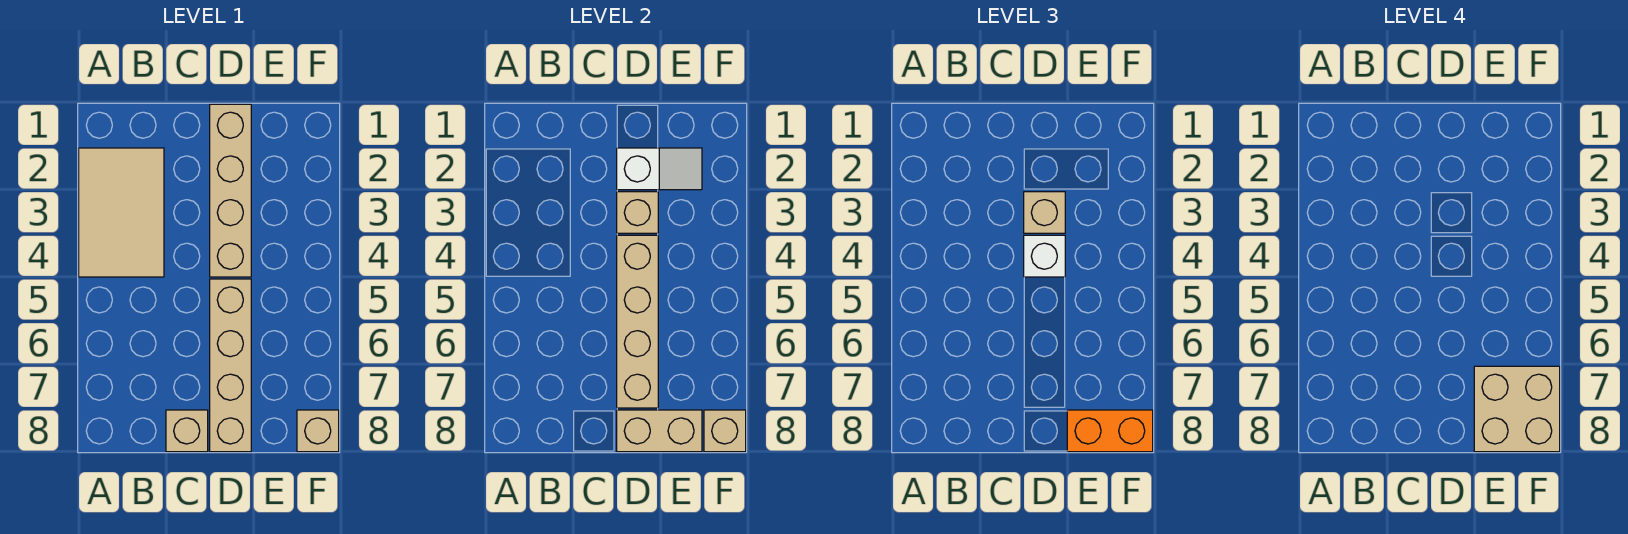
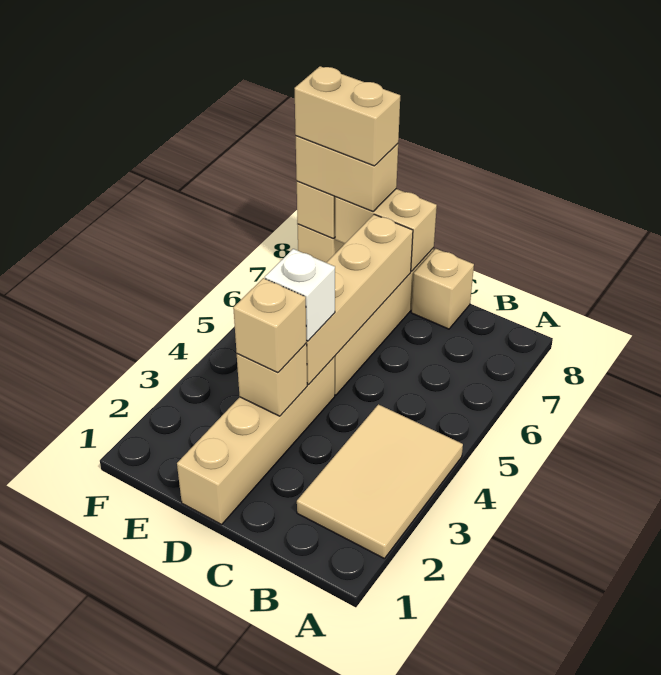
white slope D2:E2 level 2 top D -> none
tan brick E7:F8 level 4 -> tan brick E8:F8 level 4
orange brick E8:F8 level 3 -> tan brick E8:F8 level 3

